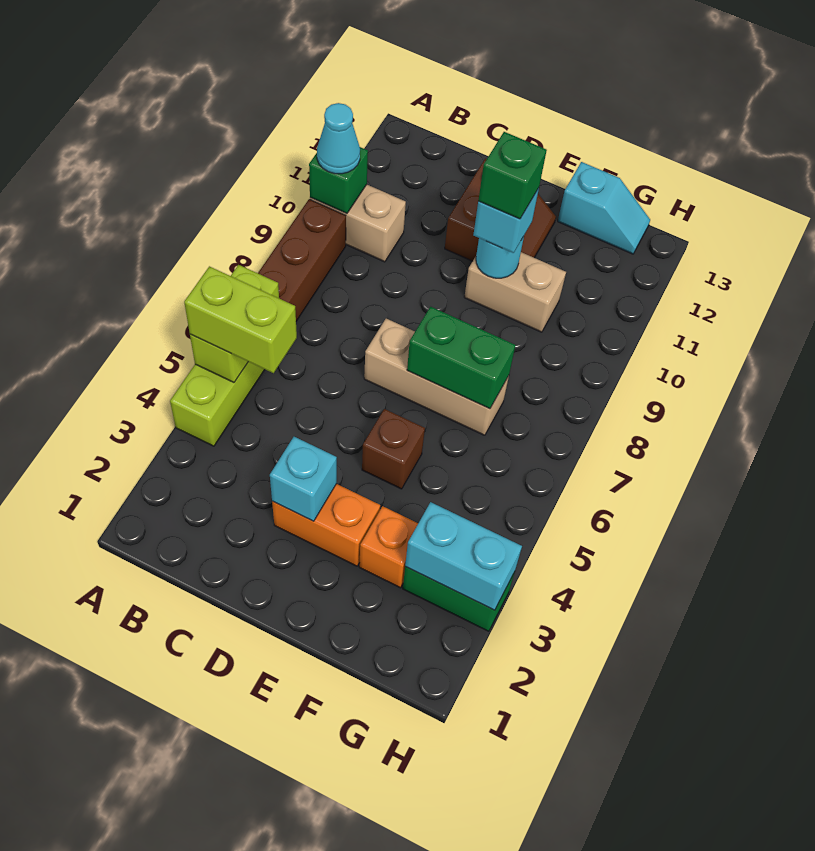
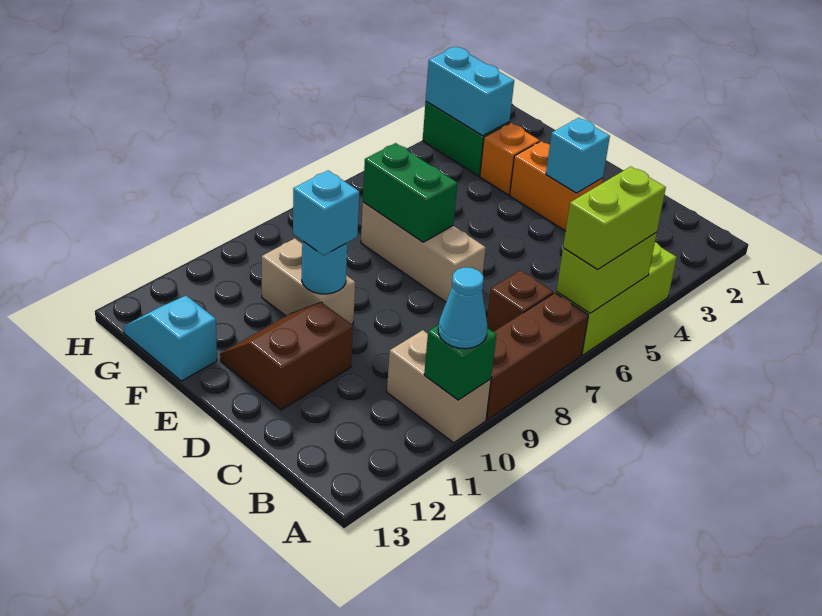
lime brick A5:B5 level 3 -> lime brick A5:A6 level 3
brown brick E5 level 1 -> brown brick B7 level 1
green brick E10 level 4 -> none

